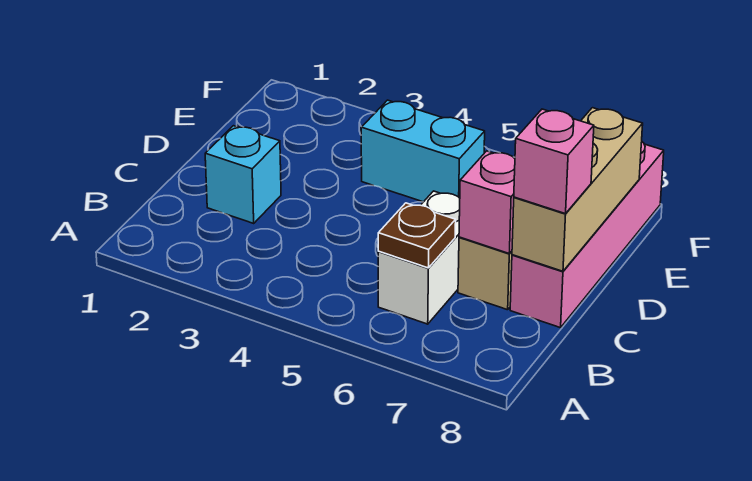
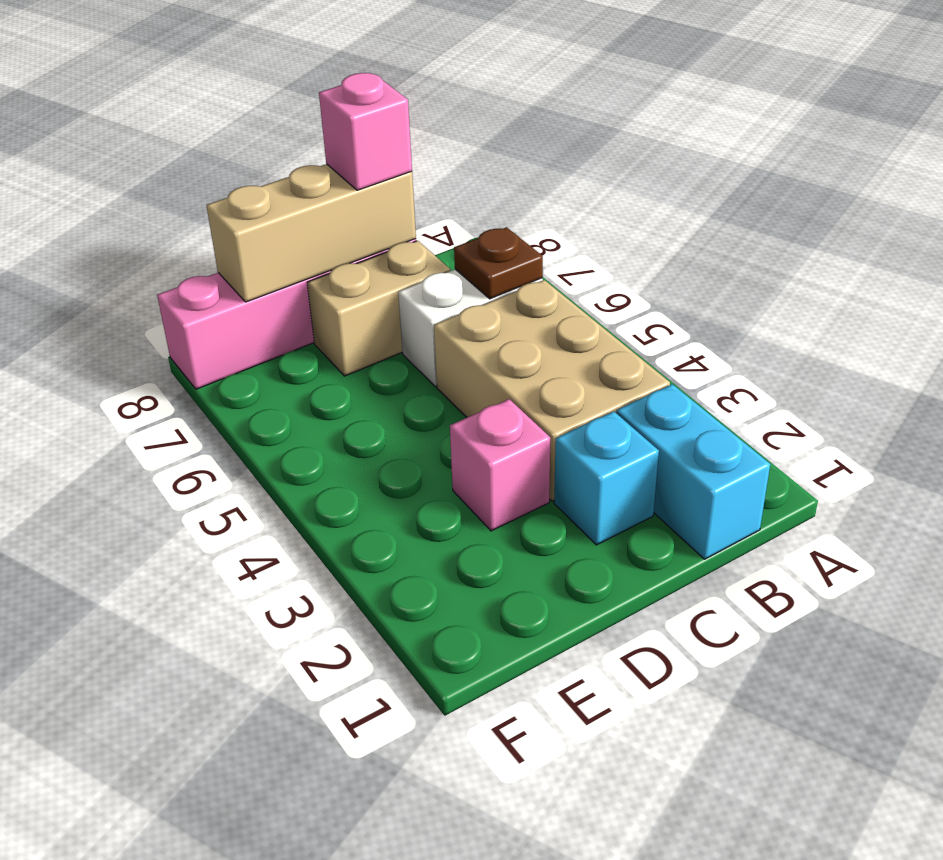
none -> tan brick B3:C5 level 1
pink brick C7 level 2 -> pink brick D3 level 1
cyan brick E4:E5 level 1 -> cyan brick B1:B2 level 1

